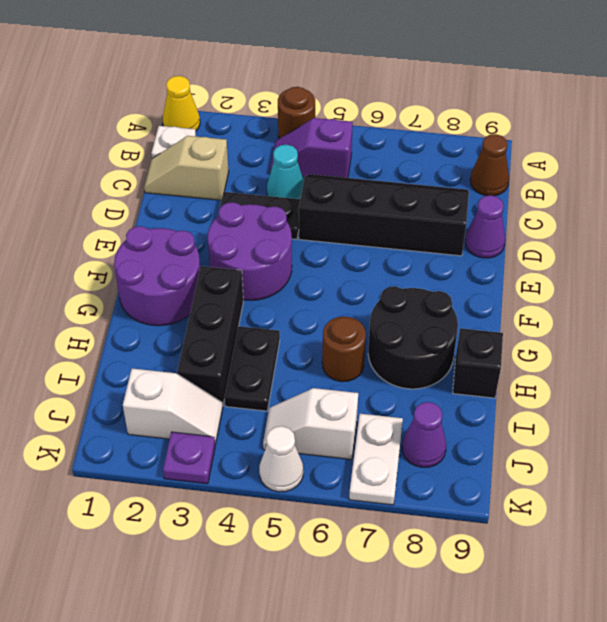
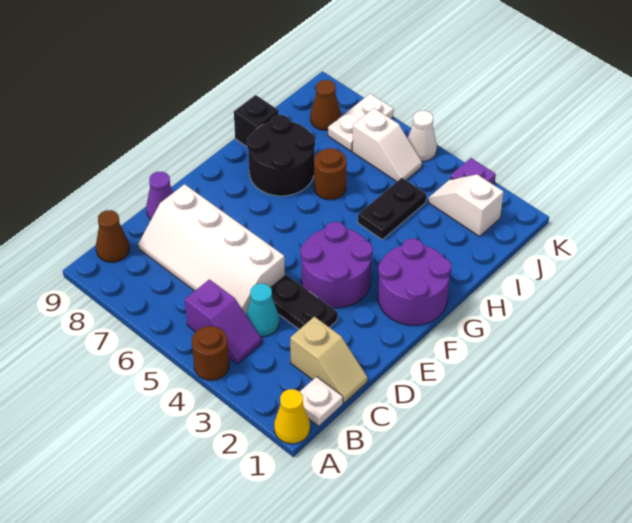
black slope C5:D8 level 1 top D -> white slope C5:D8 level 1 top D
black brick G3:I3 level 1 -> none
purple cone J8 level 1 -> brown cone J8 level 1

